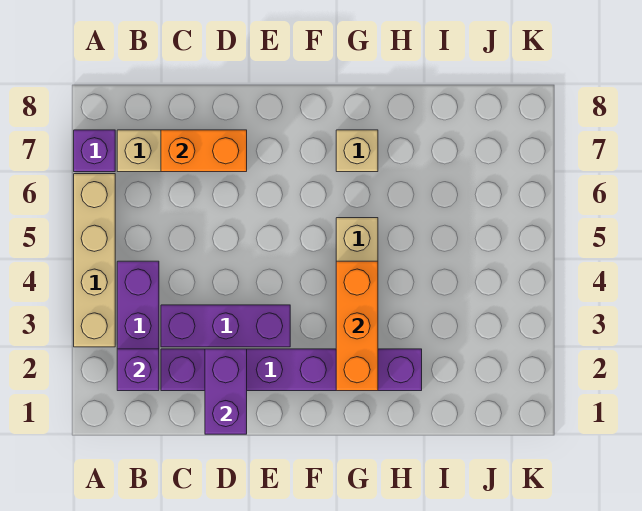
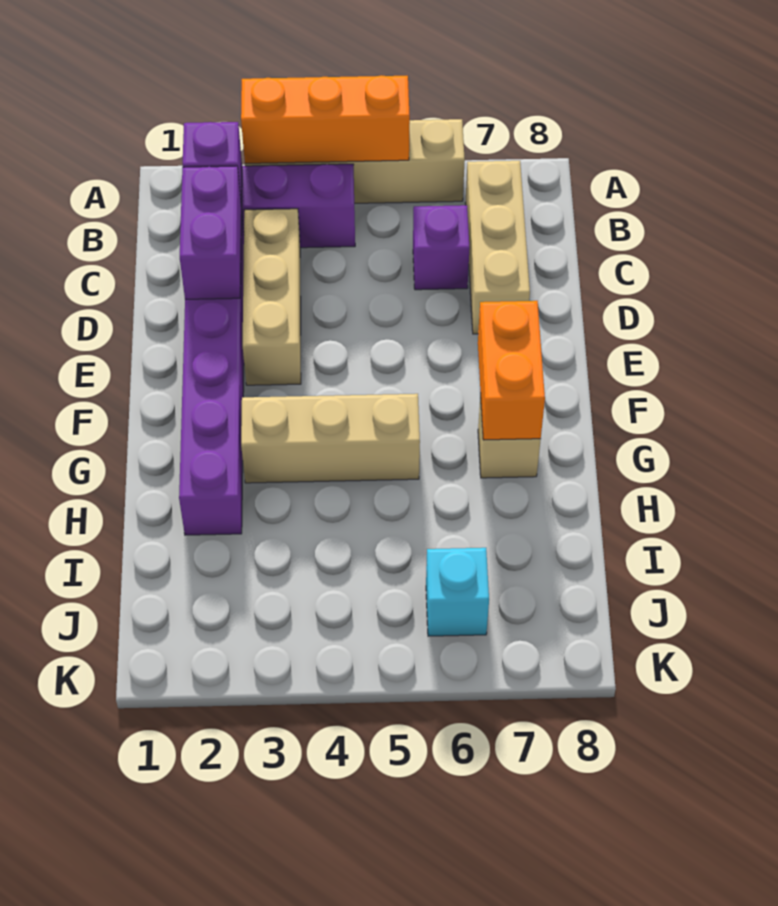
purple brick A7 level 1 -> purple brick C6 level 1
purple brick C3:E3 level 1 -> tan brick C3:E3 level 1
orange brick C7:D7 level 2 -> orange brick F7:G7 level 2
purple brick D1:D2 level 2 -> purple brick C2:D2 level 2
orange brick G2:G4 level 2 -> orange brick A3:A5 level 2
none -> cyan brick J6 level 1

